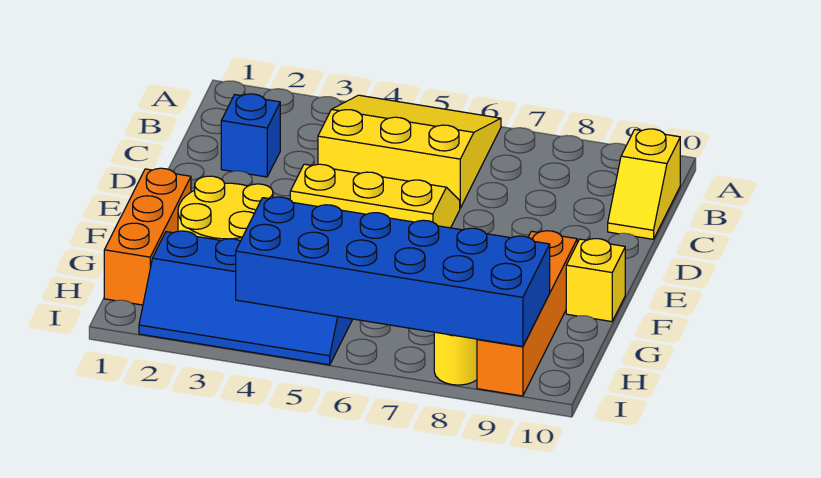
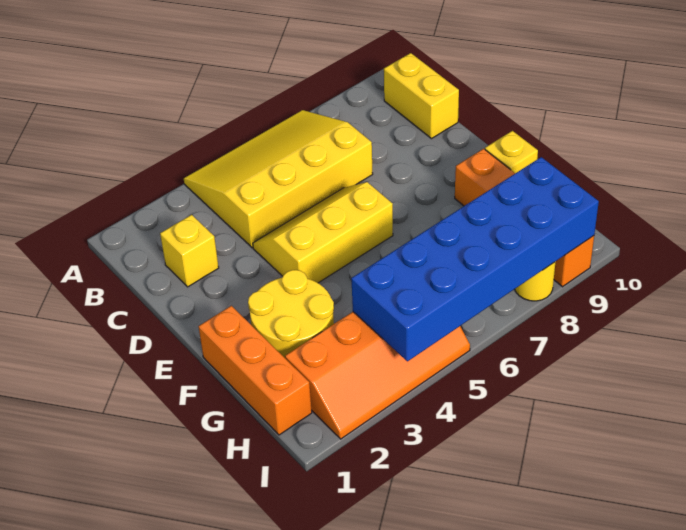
yellow slope A4:C6 level 1 top C -> yellow slope A4:C7 level 1 top C
yellow slope B10:C10 level 1 top B -> yellow brick B10:C10 level 1
blue brick C2 level 1 -> yellow brick C2 level 1
blue slope H2:I5 level 1 top H -> orange slope H2:I5 level 1 top H

